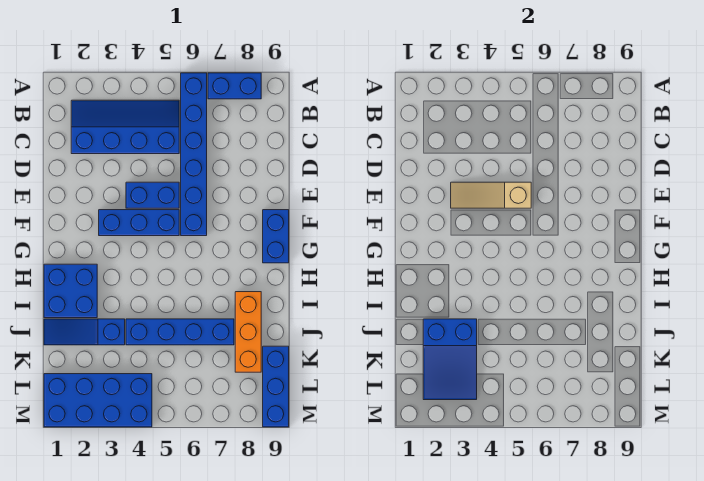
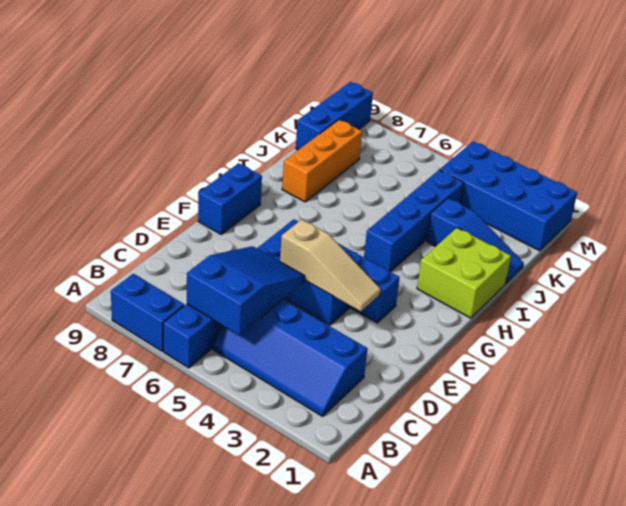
blue brick H1:I2 level 1 -> lime brick H1:I2 level 1
blue slope J2:L3 level 2 top J -> blue slope B5:D6 level 2 top B
blue brick J4:J7 level 1 -> blue brick H4:K4 level 1

